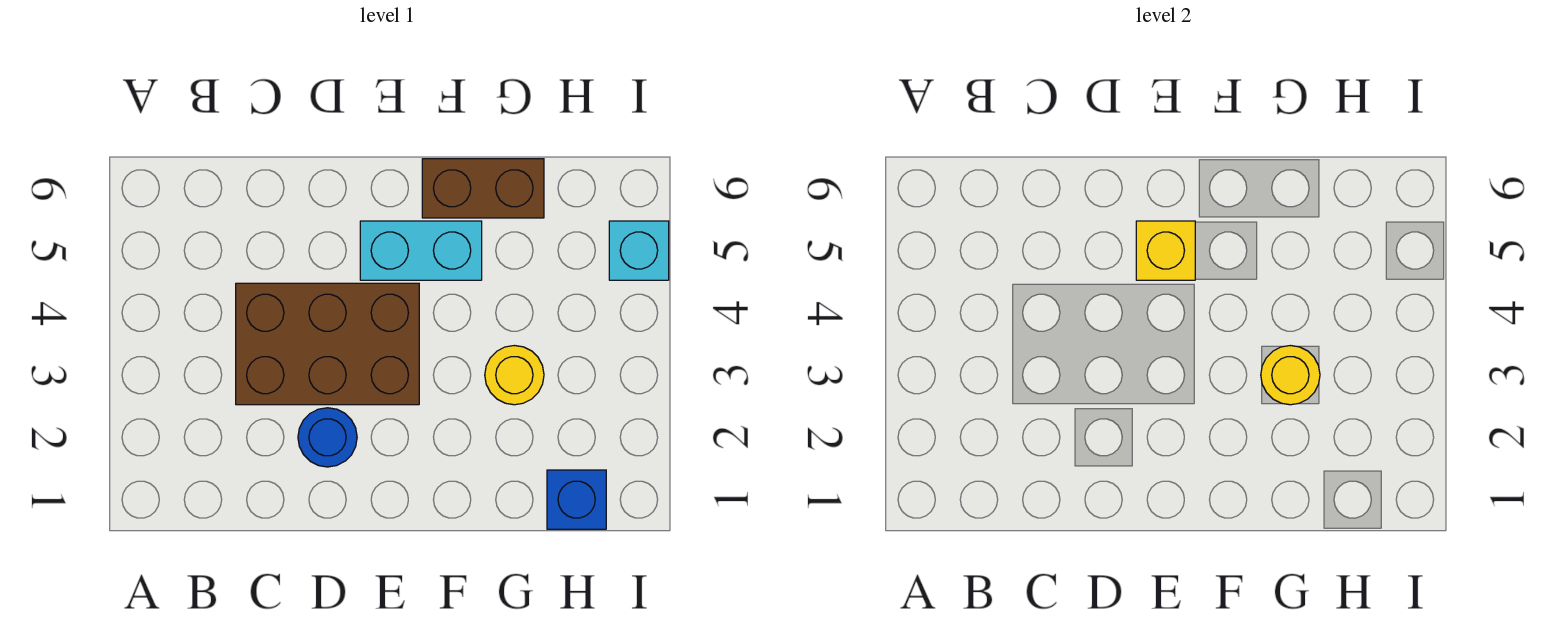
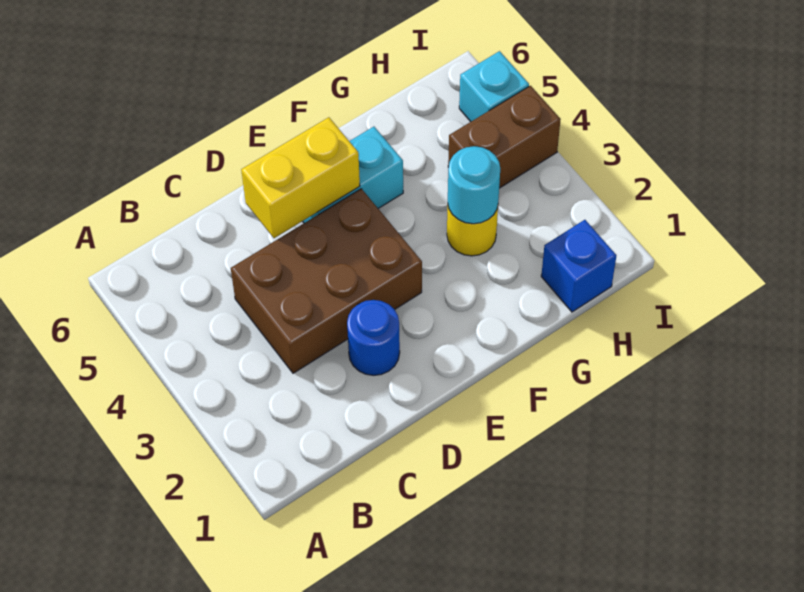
yellow brick E5 level 2 -> yellow brick D5:E5 level 2
brown brick F6:G6 level 1 -> brown brick H4:I4 level 1
yellow round brick G3 level 2 -> cyan round brick G3 level 2

